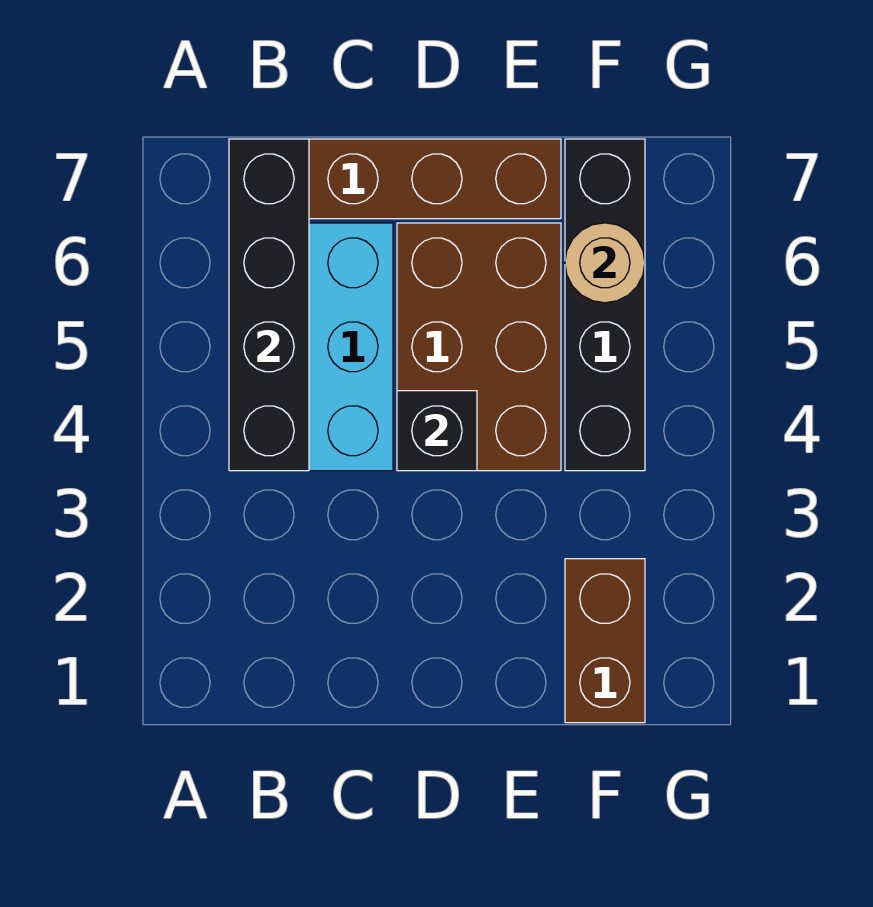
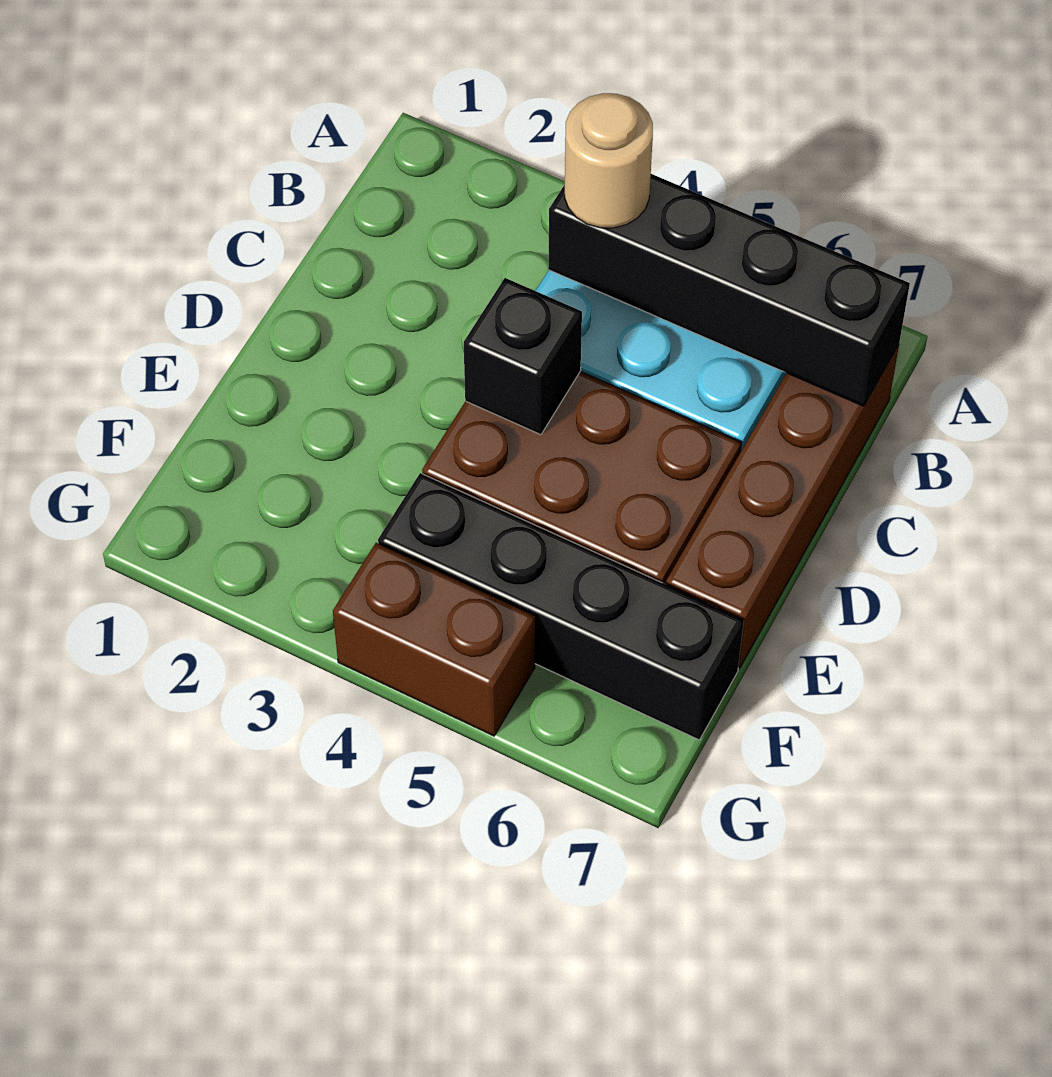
brown brick F1:F2 level 1 -> brown brick G4:G5 level 1
tan round brick F6 level 2 -> tan round brick B4 level 3

